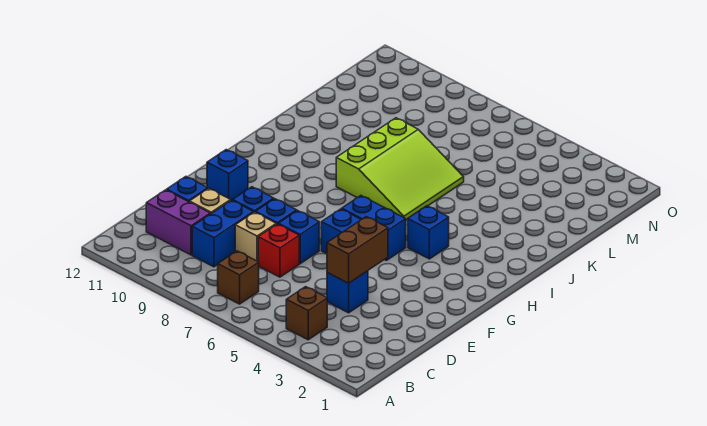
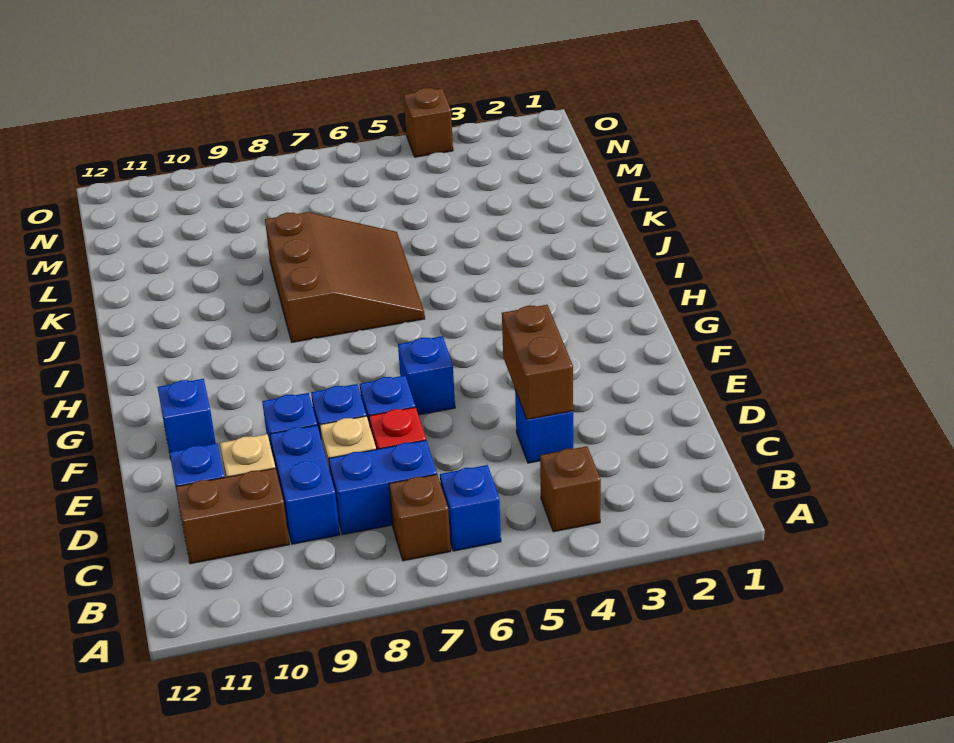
purple brick C10:C11 level 1 -> brown brick C10:C11 level 1
blue brick G5:G6 level 1 -> blue brick C7:C8 level 1
blue brick H4 level 1 -> blue brick B6 level 1
lime slope I6:K8 level 1 top 8 -> brown slope I6:K8 level 1 top 8
none -> brown brick O4 level 1

